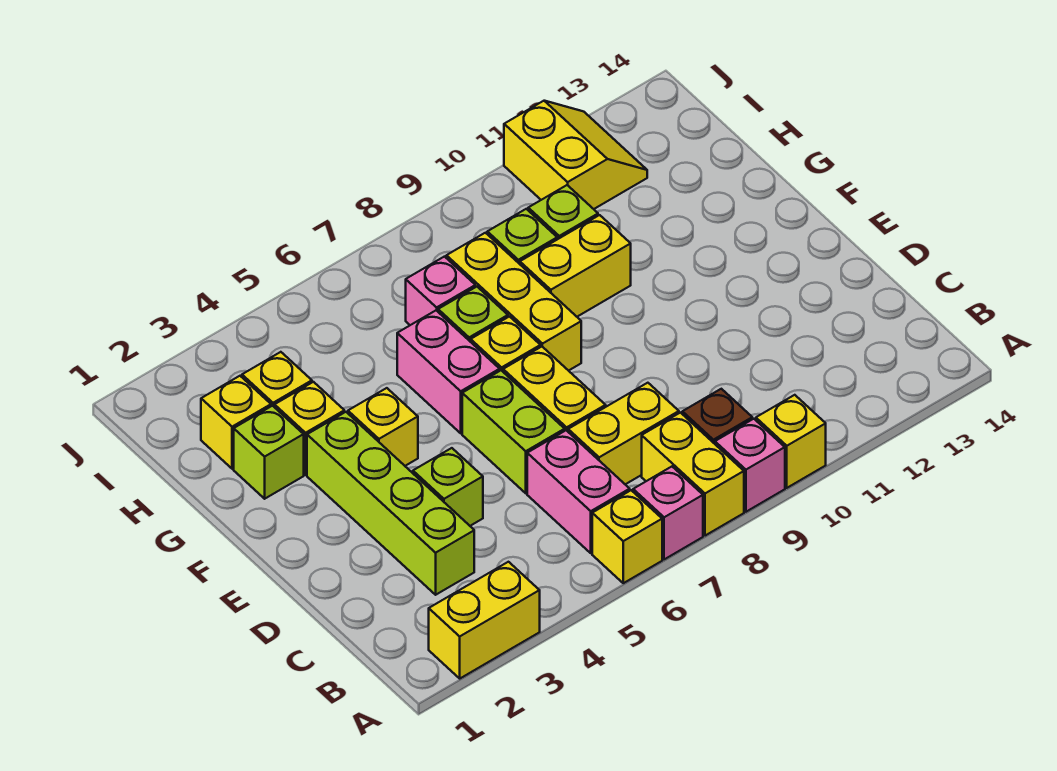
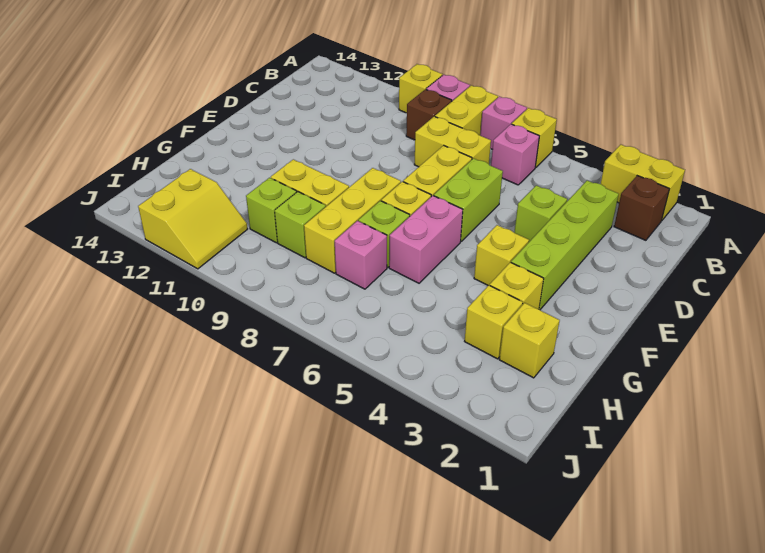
none -> brown brick B2 level 1
pink brick B6:C6 level 1 -> pink brick B6 level 1
lime brick G2 level 1 -> none
yellow slope I11:J12 level 1 top 11 -> yellow slope I11:J12 level 1 top 12

